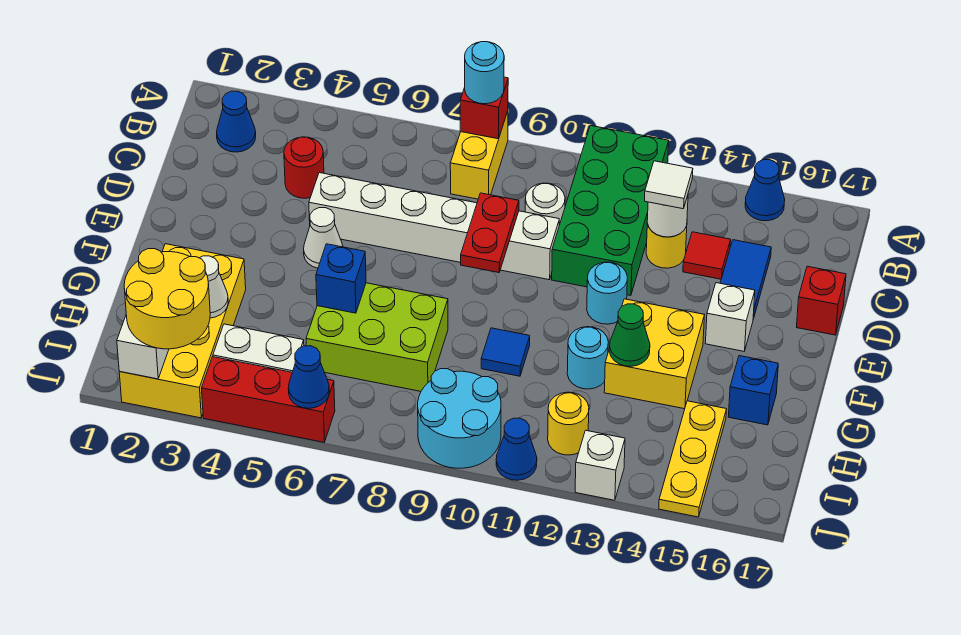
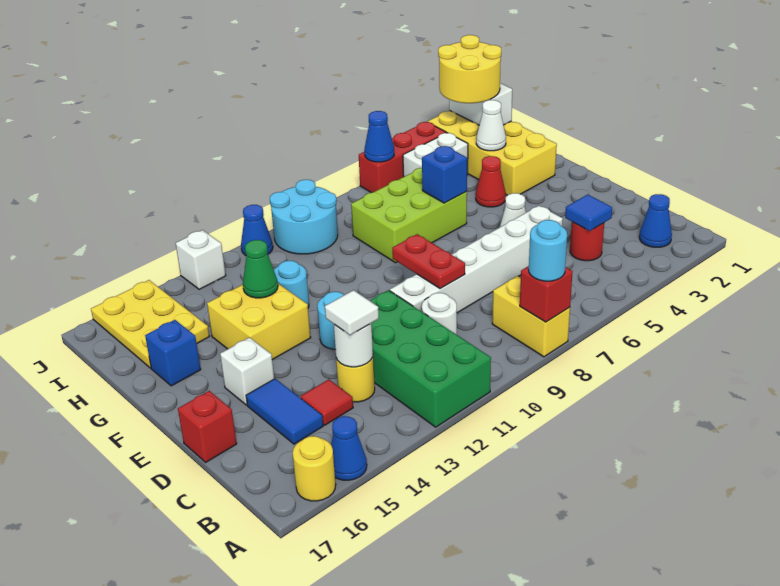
none -> red cone G4 level 1
blue tile G10 level 1 -> blue tile C4 level 2
yellow plate H15:J15 level 1 -> yellow plate H15:J16 level 1
yellow round brick I12 level 1 -> yellow round brick A16 level 1

